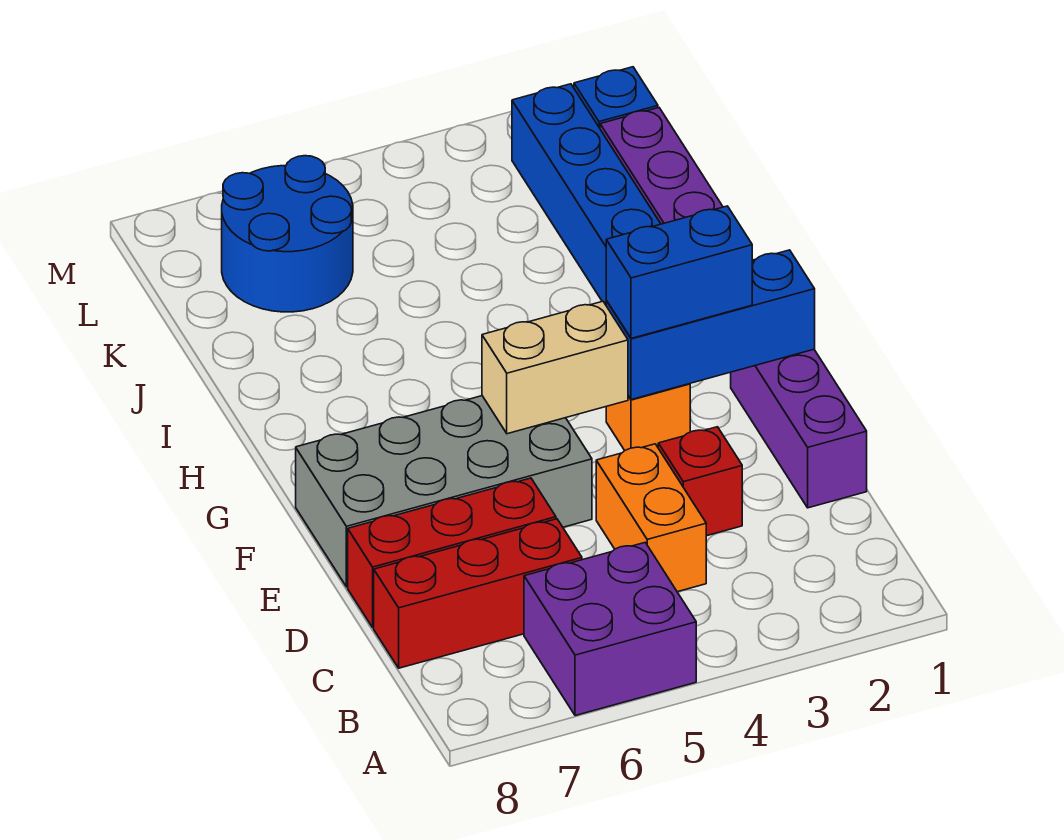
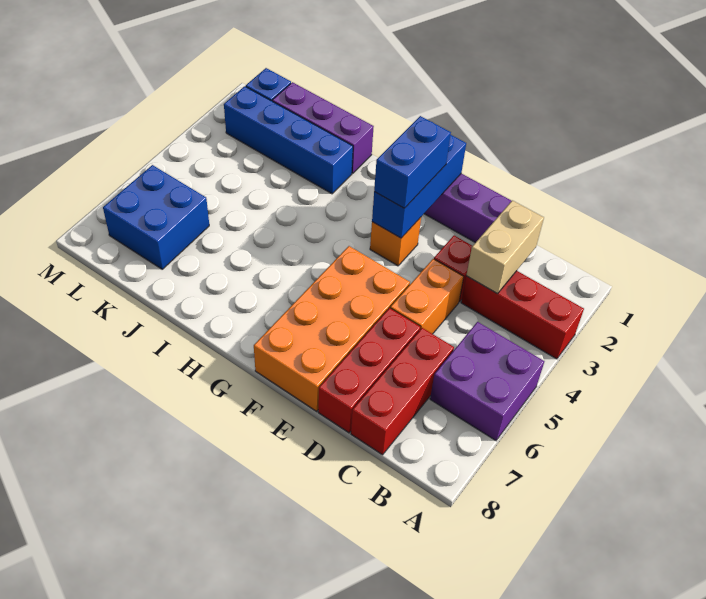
none -> red brick A3:C3 level 1
orange brick C4:D4 level 1 -> orange brick D4:D5 level 1
grey brick E5:F8 level 1 -> orange brick E5:F8 level 1
tan brick F4:F5 level 2 -> tan brick C2:C3 level 2
blue round brick K6:L7 level 1 -> blue brick K6:L7 level 1

